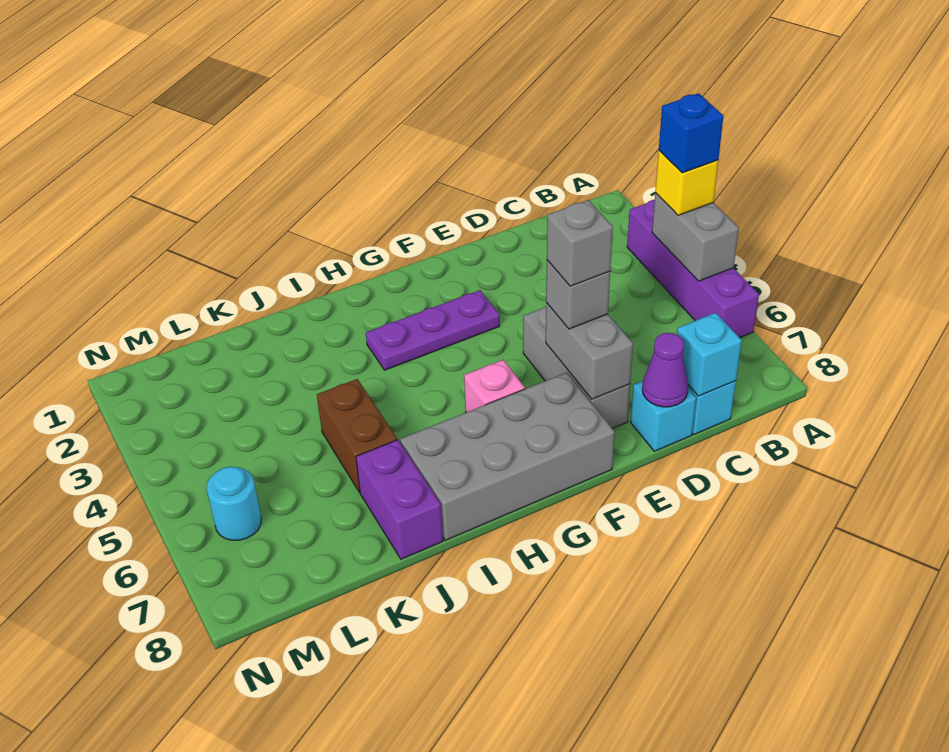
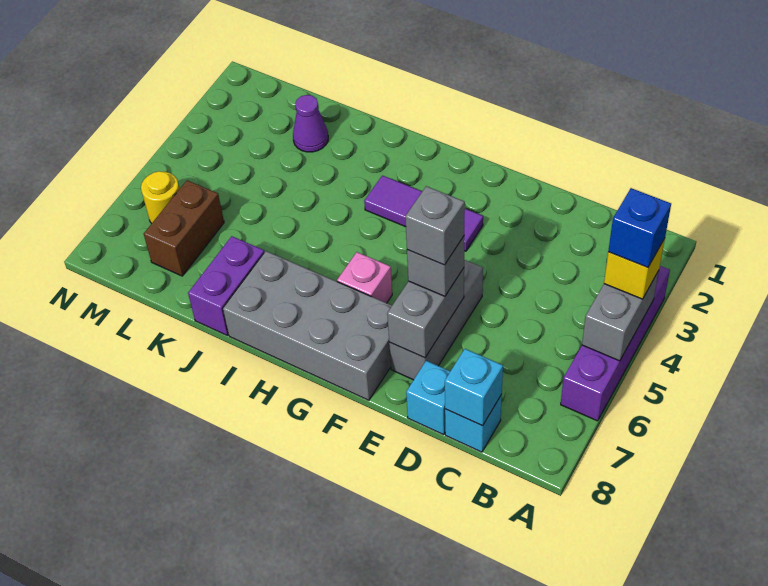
purple cone D8 level 2 -> purple cone K2 level 1
purple plate F3:H3 level 1 -> purple tile F3:H3 level 1
brown brick J5:J6 level 1 -> brown brick L6:L7 level 1
cyan round brick M6 level 1 -> yellow round brick M6 level 1

